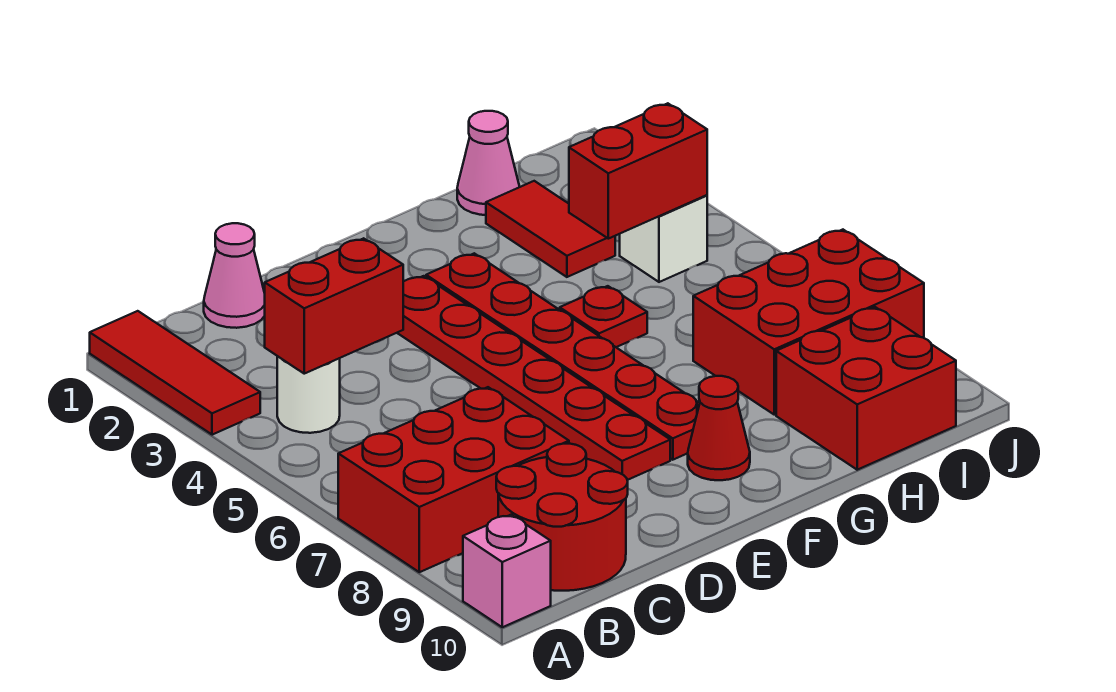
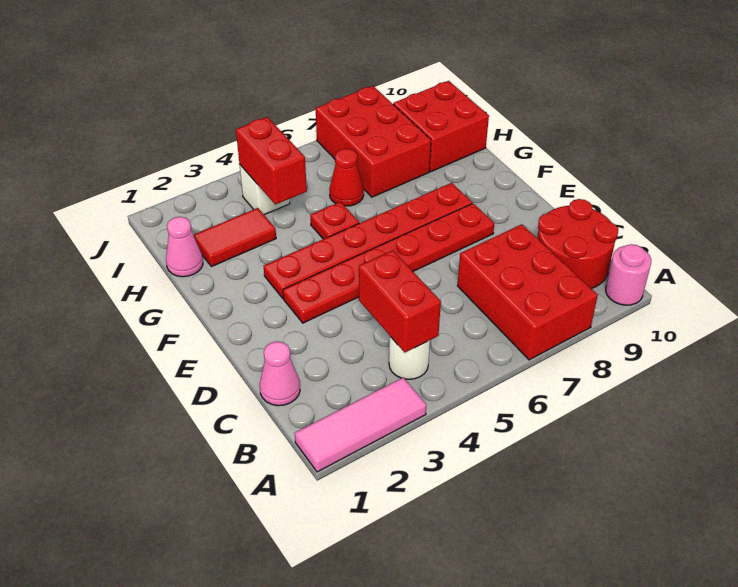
red tile A1:A3 level 1 -> pink tile A1:A3 level 1
pink brick A10 level 1 -> pink round brick A10 level 1
red cone F9 level 1 -> red cone H6 level 1

